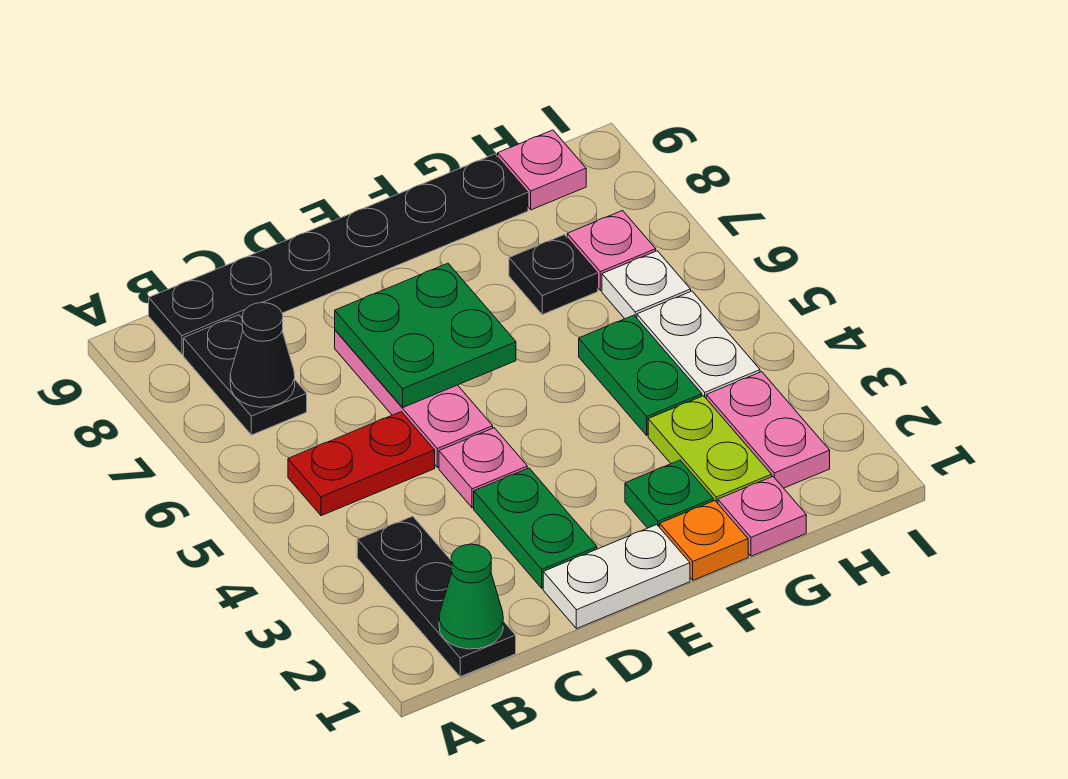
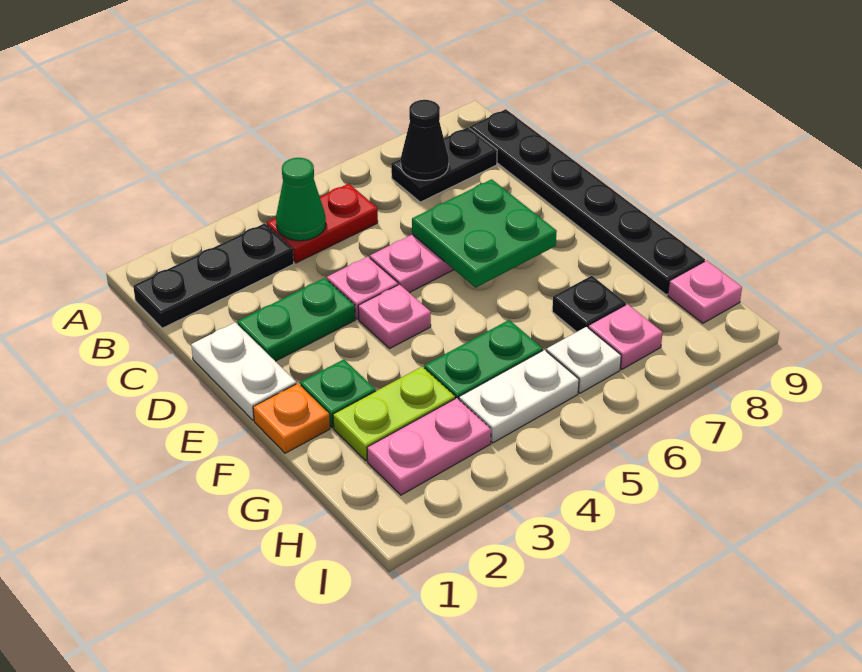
green cone B1 level 2 -> green cone B4 level 2
red plate B5:C5 level 1 -> red plate B4:B5 level 1
pink plate G1 level 1 -> pink plate E4 level 1

